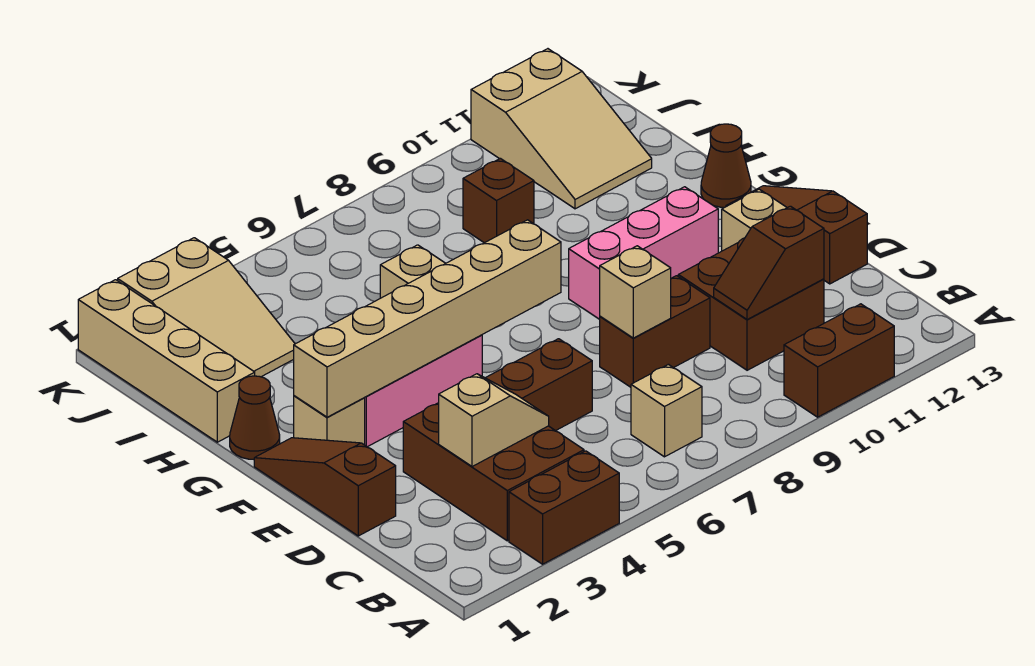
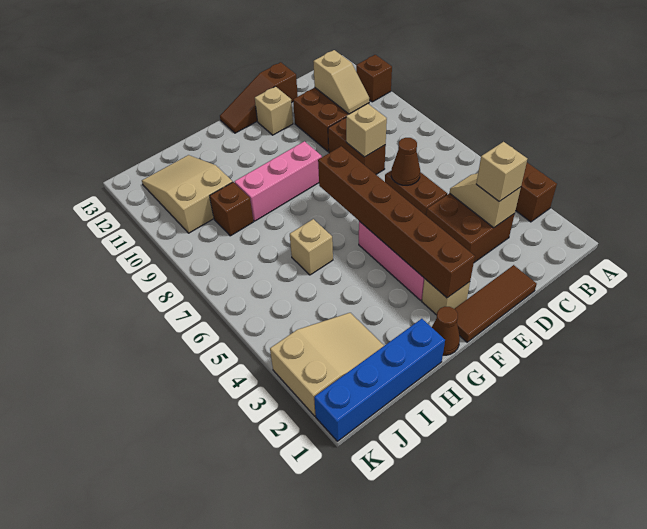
brown brick A10:A11 level 1 -> brown brick A11 level 1
brown brick B3:D4 level 1 -> brown brick C3:D4 level 1
tan brick B7 level 1 -> tan brick C3 level 3
brown slope C10:C11 level 2 top 11 -> tan slope C10:C11 level 2 top 11
brown slope D1:F1 level 1 top D -> brown tile D1:F1 level 1
tan brick F2:F7 level 2 -> brown brick F2:F7 level 2
pink brick F9:F11 level 1 -> pink brick F9:H9 level 1
brown cone G13 level 1 -> brown cone D6 level 2
tan brick H1:K1 level 1 -> blue brick H1:K1 level 1
tan slope I11:K12 level 1 top K -> tan slope I10:J12 level 1 top 10

